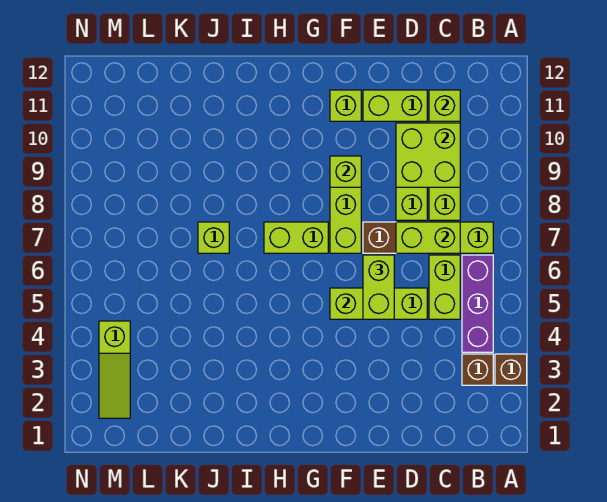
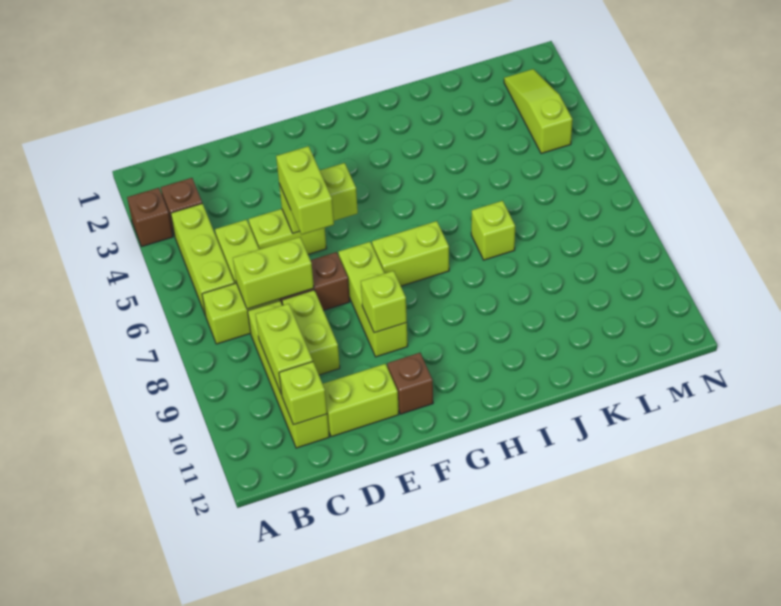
purple brick B4:B6 level 1 -> lime brick B4:B6 level 1
lime brick C9:D10 level 2 -> lime brick C9:C10 level 2
lime brick F11 level 1 -> brown brick F11 level 1

